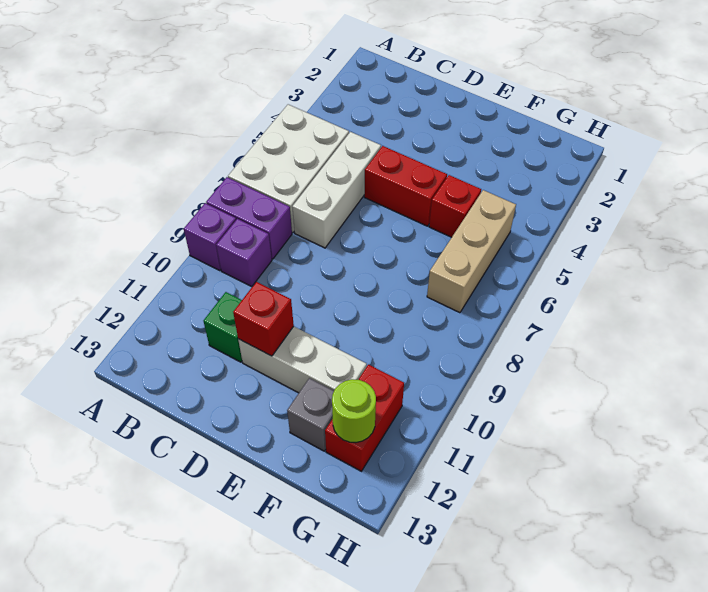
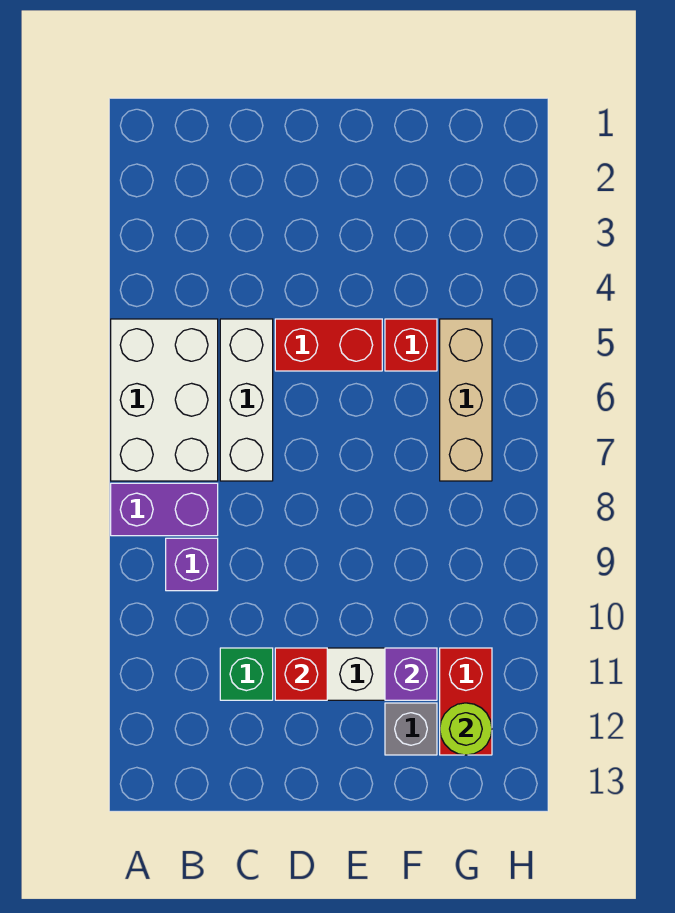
purple brick A9 level 1 -> purple brick F11 level 2

